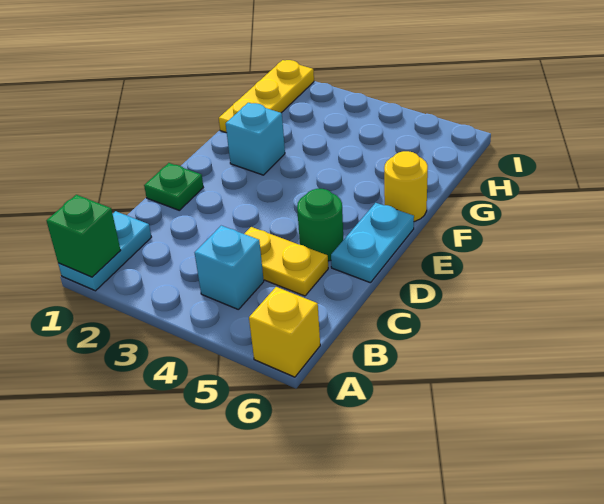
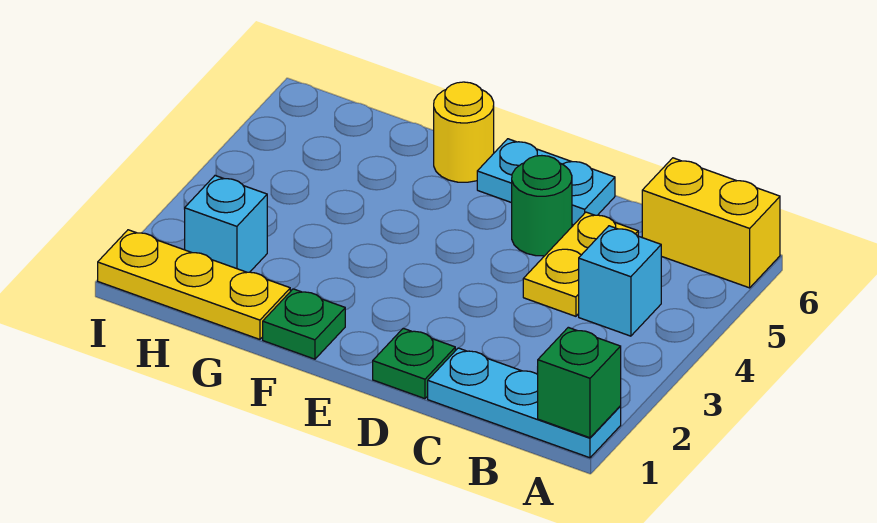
cyan plate A1:B1 level 1 -> cyan plate A1:C1 level 1
yellow brick A6 level 1 -> yellow brick A6:B6 level 1
none -> green plate F1 level 1
cyan brick F2 level 1 -> cyan brick H2 level 1

